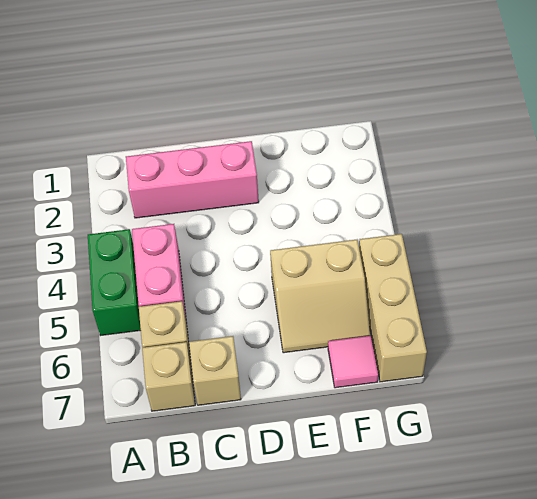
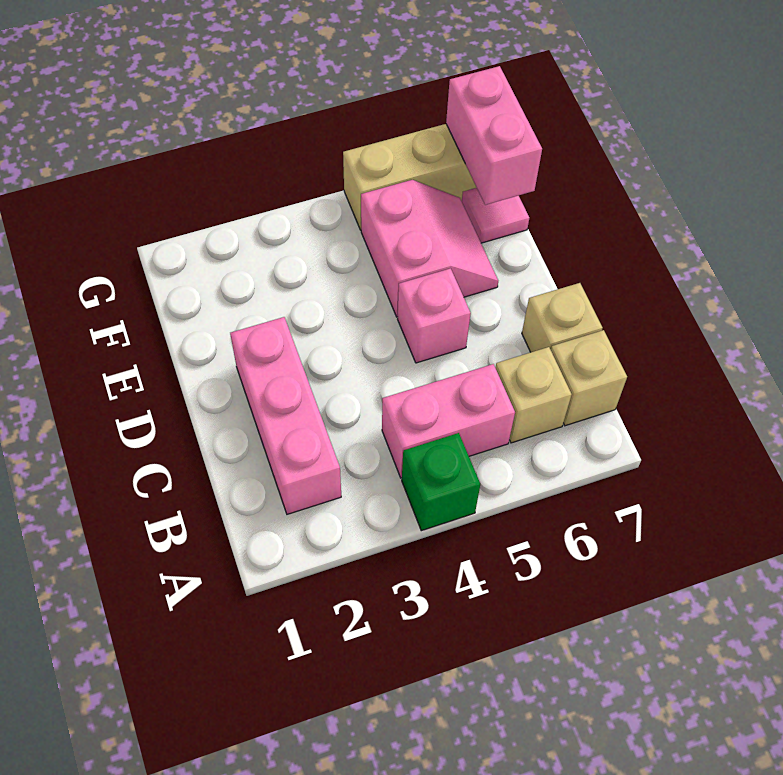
green brick A4:A5 level 1 -> green brick A4 level 1
none -> pink brick D5 level 1
tan slope E5:F6 level 1 top 5 -> pink slope E5:F6 level 1 top 5
none -> pink brick F7:G7 level 2

